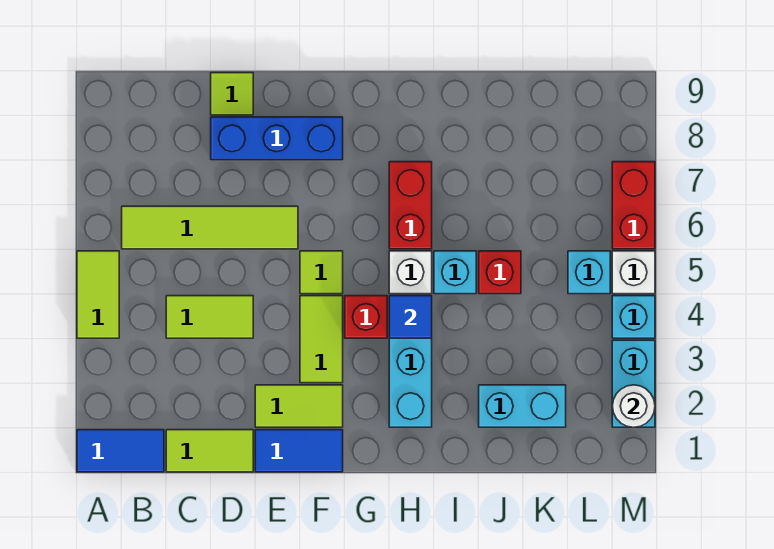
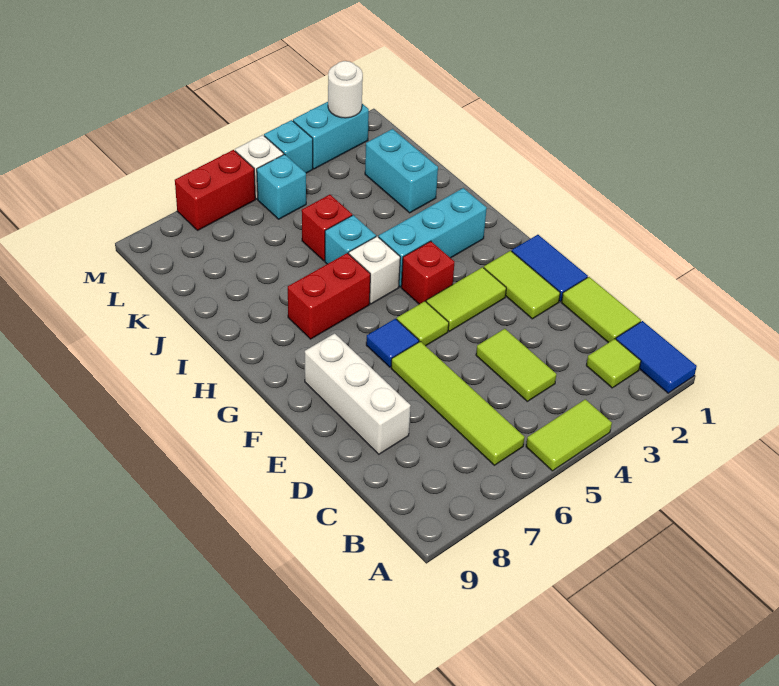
blue brick D8:F8 level 1 -> white brick D8:F8 level 1
lime tile D9 level 1 -> lime tile B2 level 1
blue tile H4 level 2 -> blue tile F6 level 1

